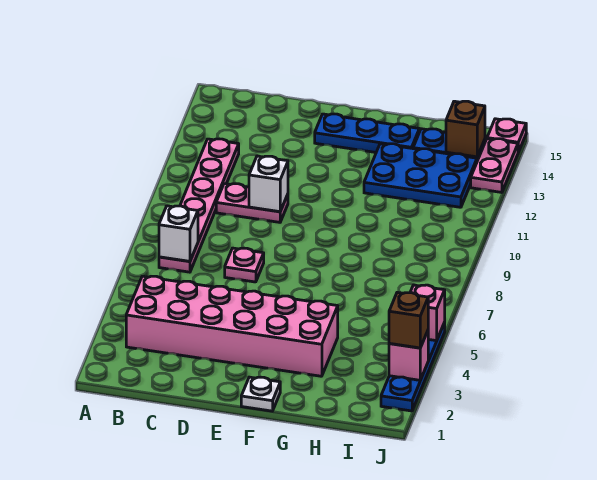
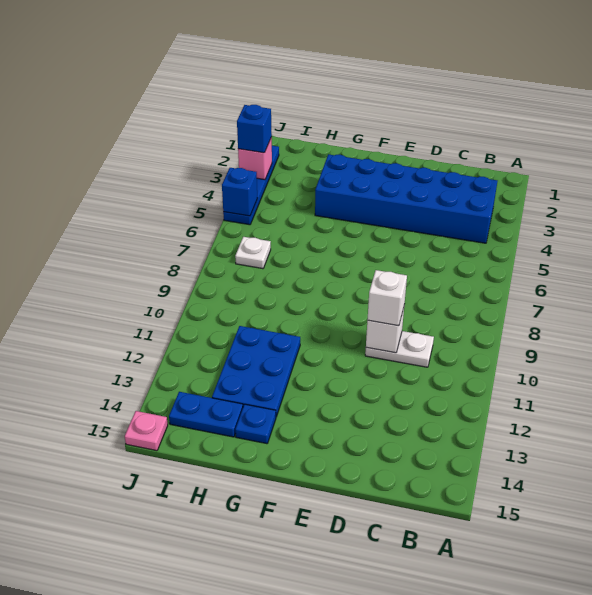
pink brick B3:G4 level 1 -> blue brick B3:G4 level 1
pink plate B7:B12 level 1 -> none
white brick B7 level 2 -> white brick D10 level 3
pink plate C10:D10 level 1 -> white plate C10:D10 level 1
pink plate D7 level 1 -> none
blue plate E14:G14 level 1 -> blue plate G14 level 1
white plate F1 level 1 -> white plate I7 level 1
blue plate G12:I13 level 1 -> blue plate G11:H13 level 1
brown brick I14 level 2 -> none
brown brick J3 level 3 -> blue brick J3 level 3
pink brick J5 level 2 -> blue brick J5 level 2
pink plate J13:J14 level 1 -> none

